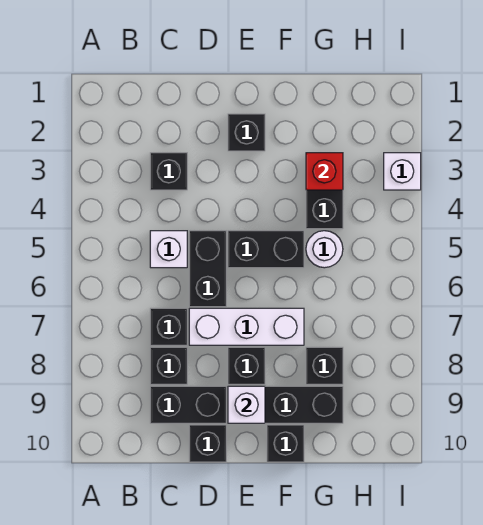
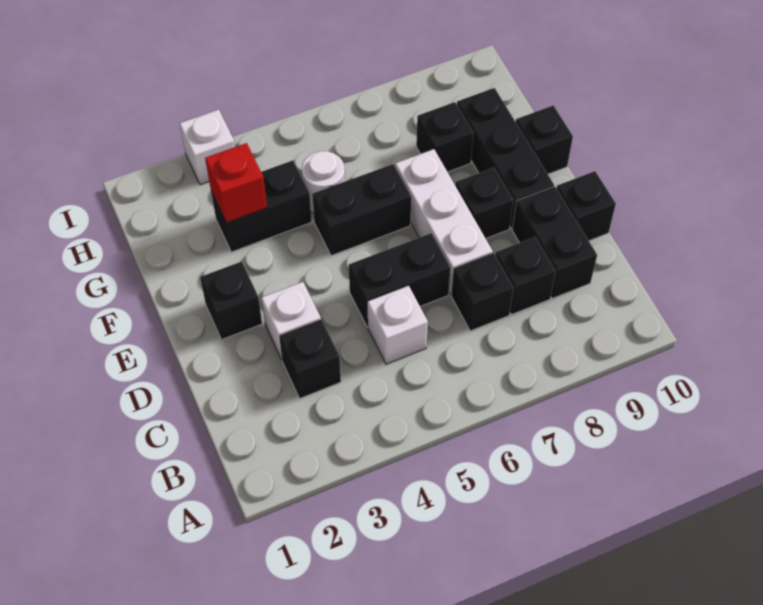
black brick E5:F5 level 1 -> black brick F5:F6 level 1
white brick E9 level 2 -> white brick D3 level 1

